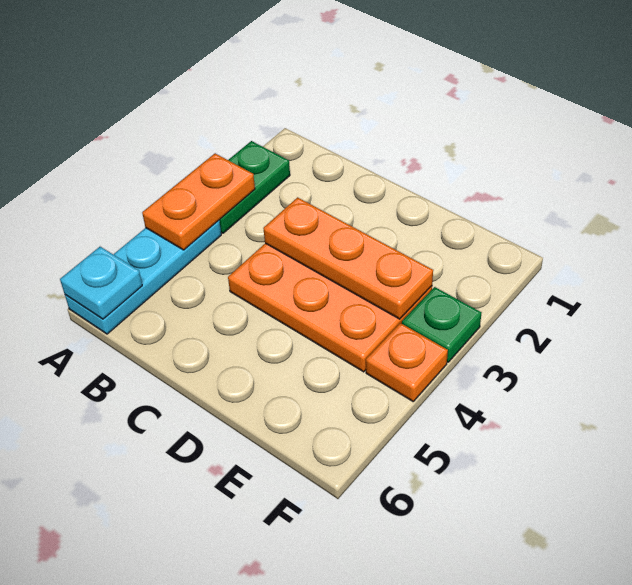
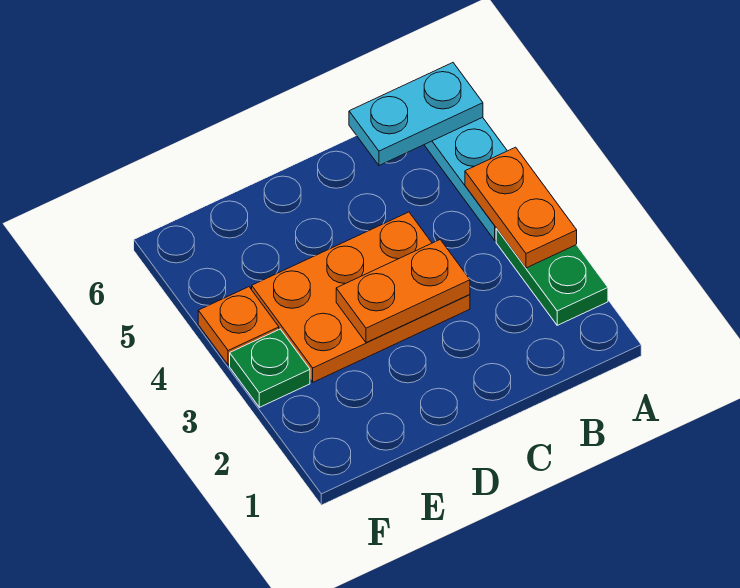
cyan plate A6 level 2 -> cyan plate A6:B6 level 2
orange plate C3:E3 level 2 -> orange plate C3:D3 level 2

